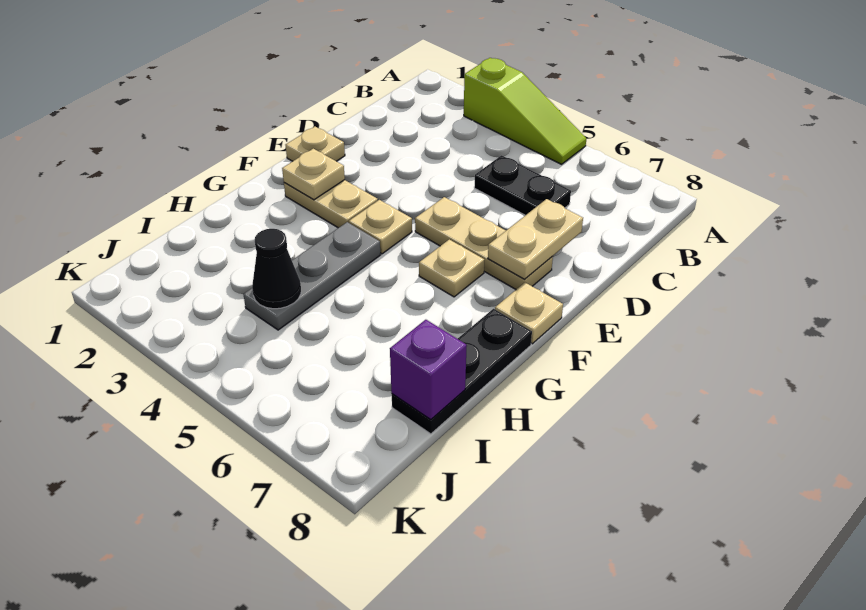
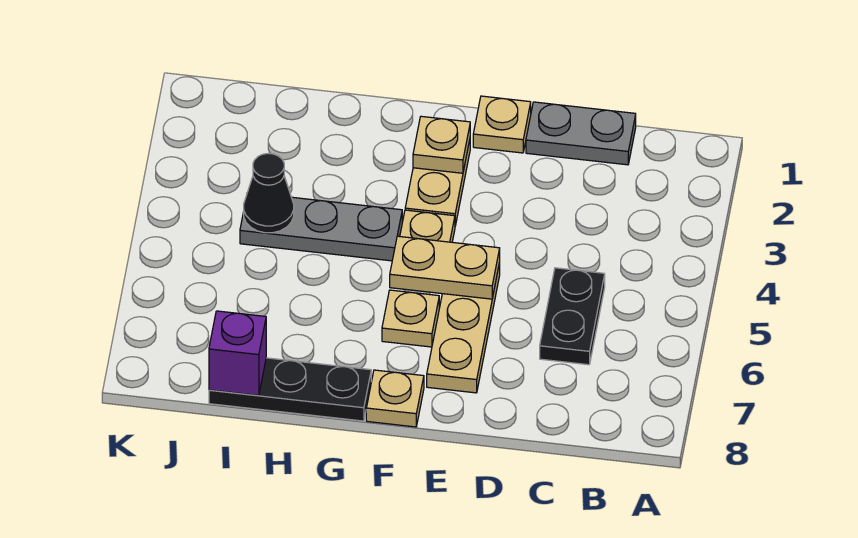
lime slope A3:A5 level 1 top 3 -> none
none -> grey plate C1:D1 level 1
tan plate D7:E7 level 2 -> tan plate E5:F5 level 2

